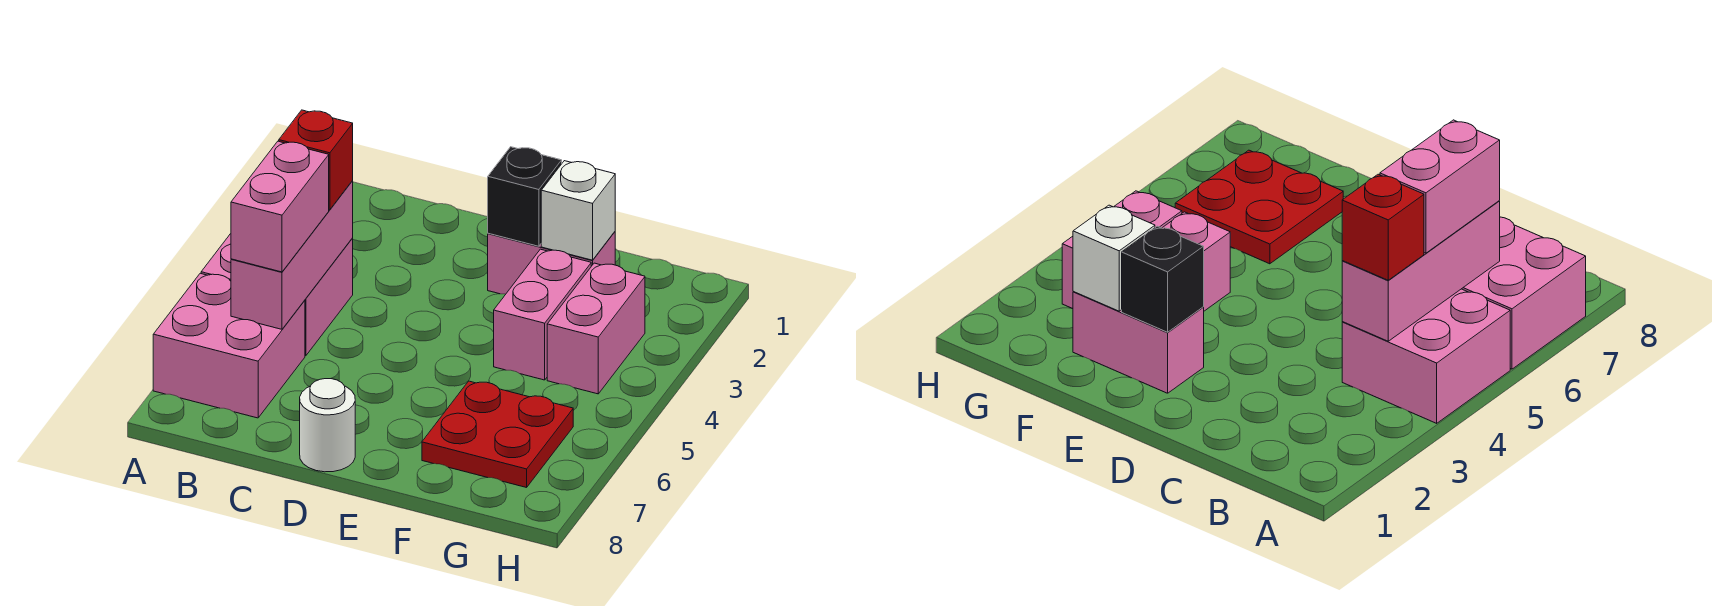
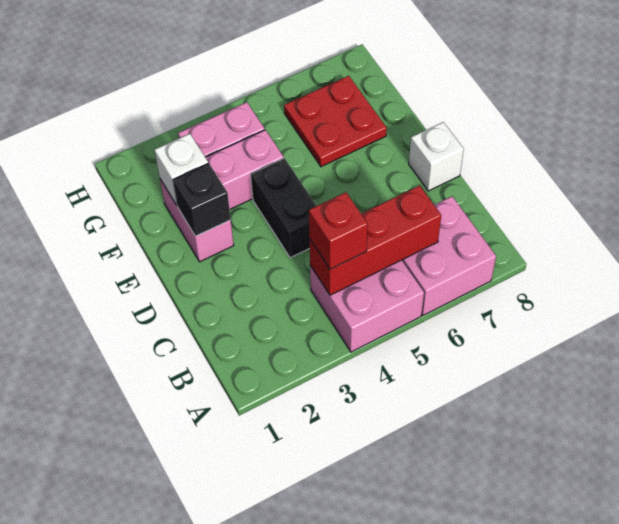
pink brick B4:B6 level 2 -> red brick B4:B6 level 2
pink brick B5:B6 level 3 -> none
none -> black brick D4:E4 level 1
white round brick D8 level 1 -> white brick D8 level 1

